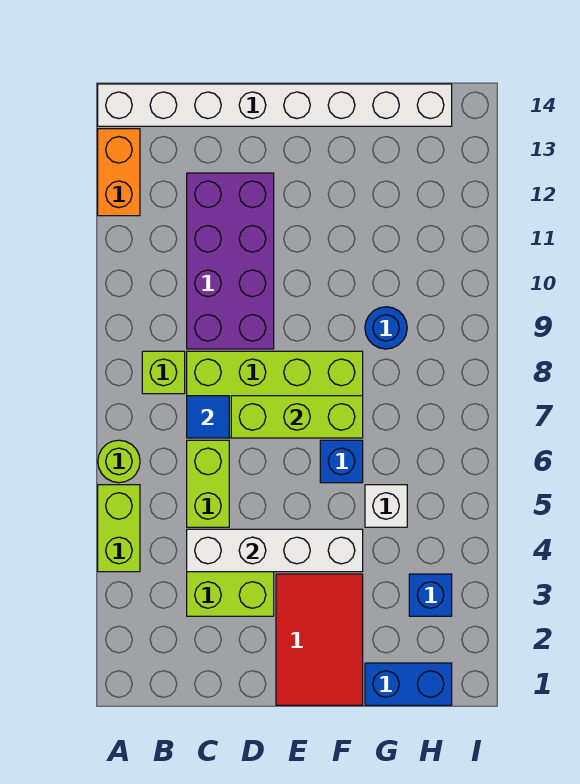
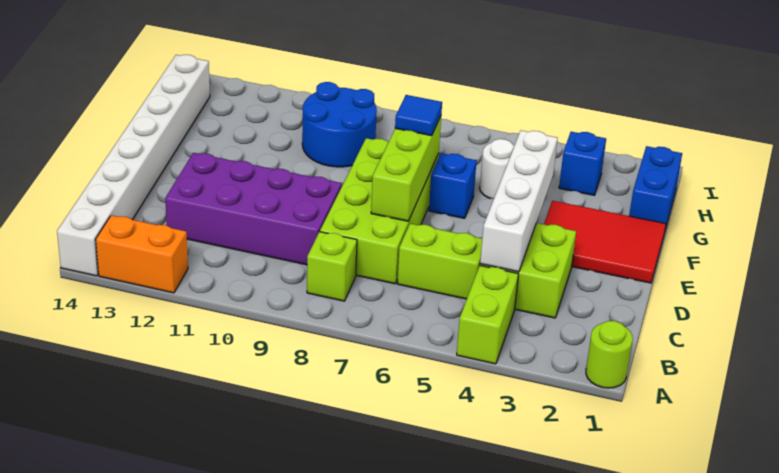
lime brick A4:A5 level 1 -> lime brick A4:B4 level 1
lime round brick A6 level 1 -> lime round brick A1 level 1
blue tile C7 level 2 -> blue tile F7 level 3
white brick G5 level 1 -> white round brick G5 level 1
blue round brick G9 level 1 -> blue round brick G9:H10 level 1

